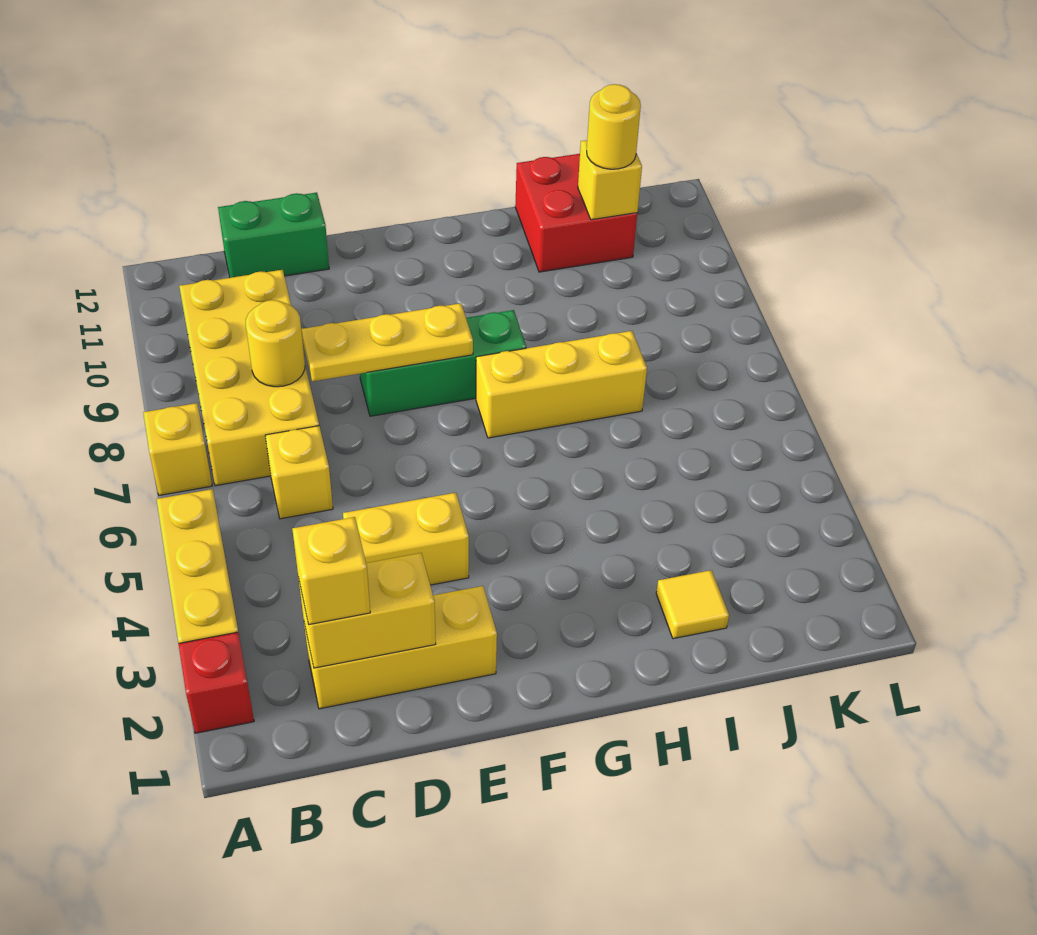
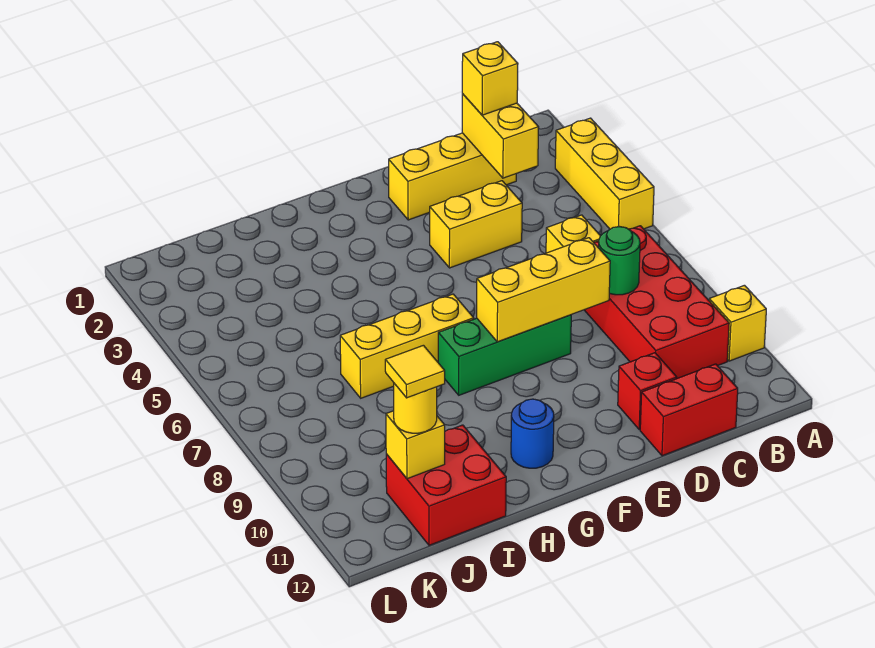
red brick A2 level 1 -> red brick D11 level 1
yellow brick A7 level 1 -> yellow brick A10 level 1
yellow brick B7:C10 level 1 -> red brick B7:C10 level 1
yellow brick C2:D2 level 2 -> yellow brick C2:C3 level 2
yellow round brick C8 level 2 -> green round brick C8 level 2
green brick C12:D12 level 1 -> red brick C12:D12 level 1
yellow plate D8:F8 level 2 -> yellow brick D8:F8 level 2
none -> blue round brick G11 level 1
yellow tile I2 level 1 -> yellow tile J11 level 4

